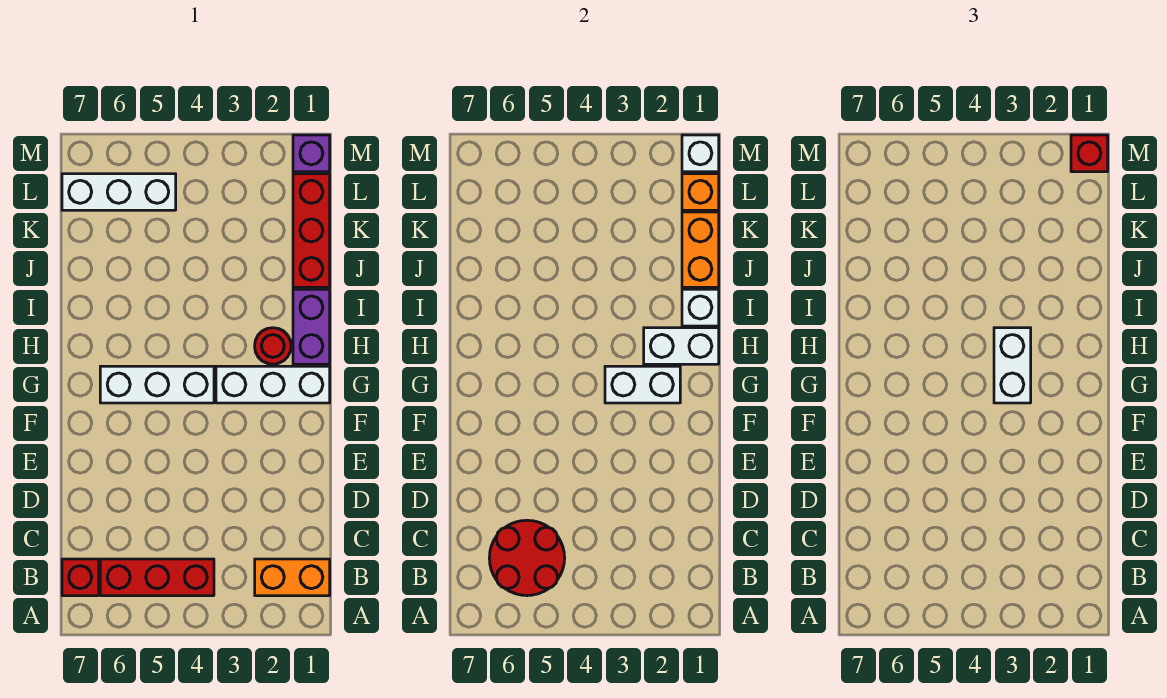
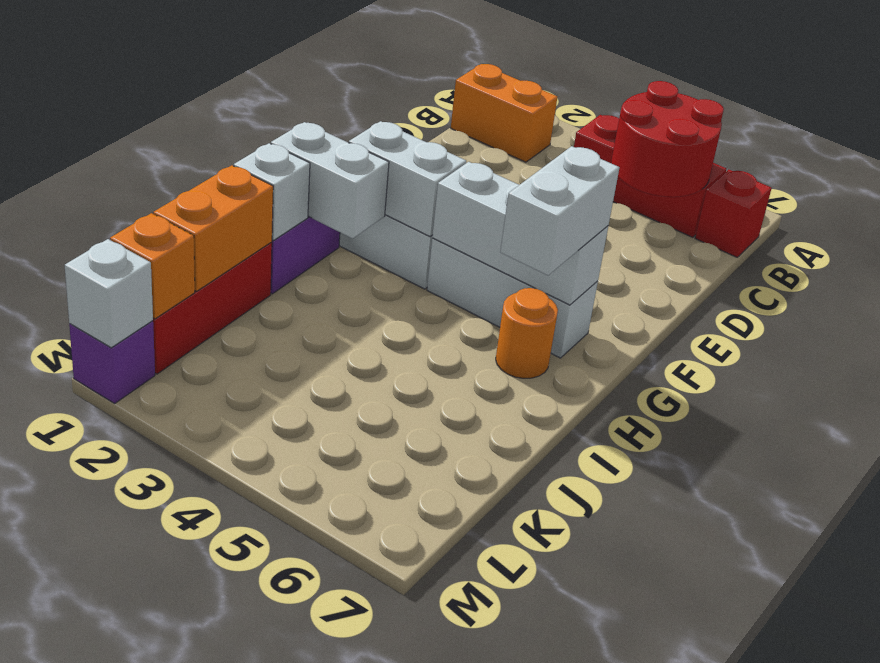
white brick G3:H3 level 3 -> white brick G6:H6 level 3
red round brick H2 level 1 -> none
none -> orange round brick H6 level 1
white brick L5:L7 level 1 -> white brick G4:G6 level 2
red brick M1 level 3 -> none

